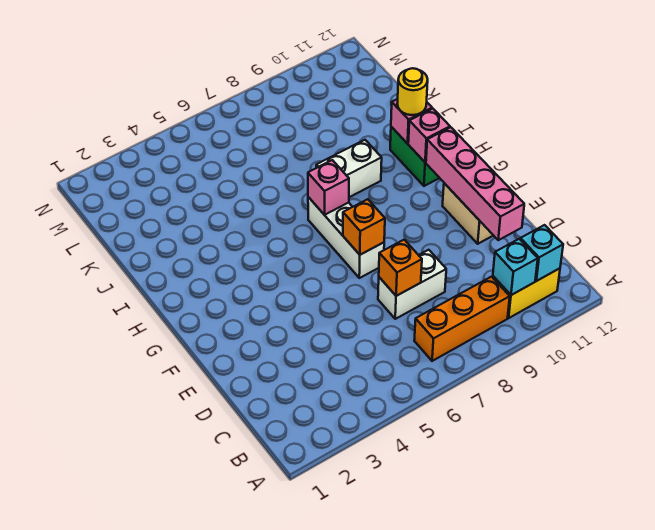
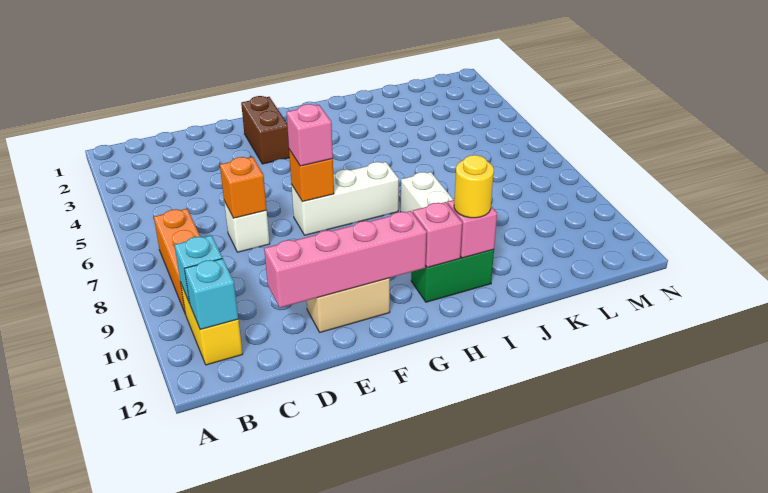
white brick D7:D8 level 1 -> white brick D7 level 1
none -> brown brick F2:F3 level 1
pink brick H7 level 2 -> pink brick F7 level 3

